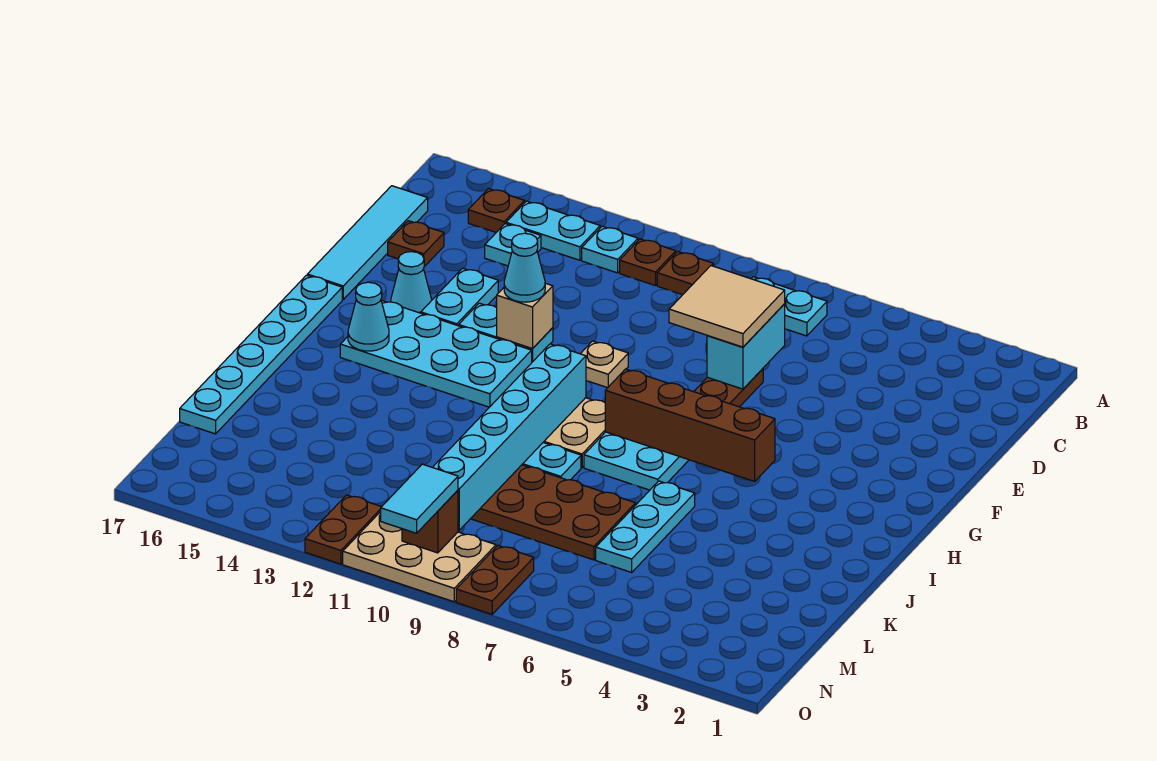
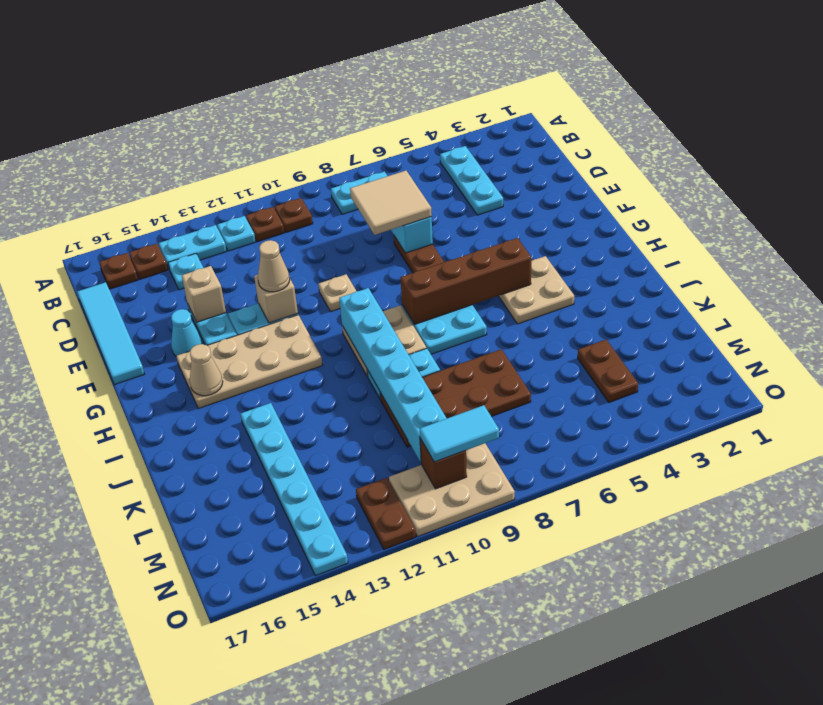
brown plate D16 level 1 -> brown plate B16 level 1
none -> tan brick E14 level 2
cyan cone F12 level 3 -> tan cone F12 level 3
cyan plate G12:H15 level 1 -> tan plate G12:H15 level 1
cyan plate G17:L17 level 1 -> cyan plate J14:O14 level 1
none -> tan plate H4:I5 level 1
cyan cone H15 level 2 -> tan cone H15 level 2
cyan plate J6:L6 level 1 -> cyan plate B4:D4 level 1
brown plate N8:O8 level 1 -> brown plate L4:M4 level 1
cyan tile N10:O10 level 3 -> cyan tile N9:N10 level 3

